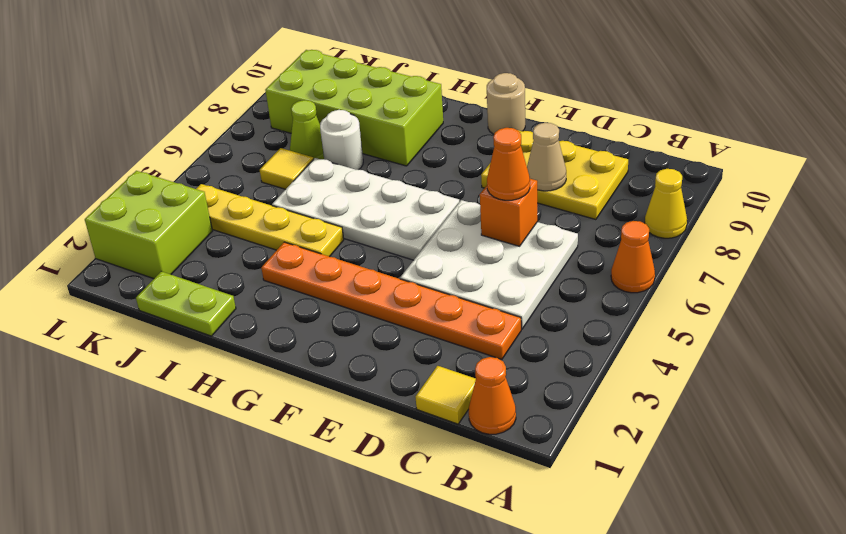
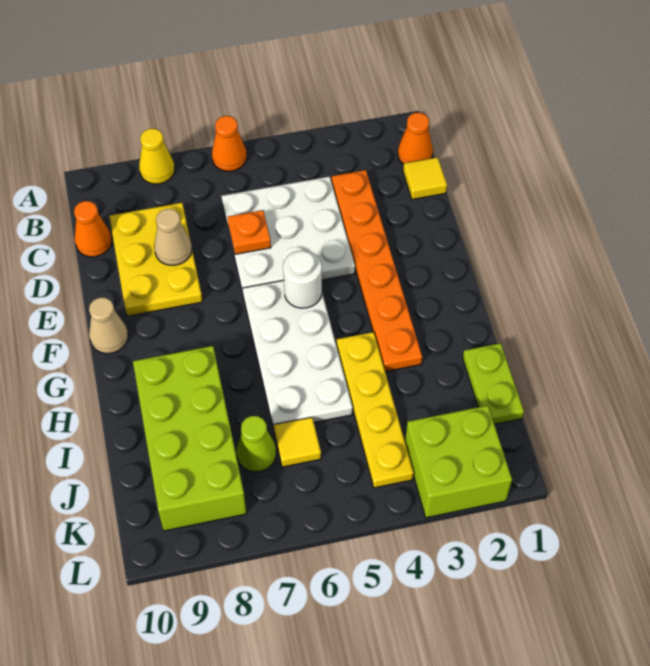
orange brick D6 level 2 -> orange plate D6 level 2
orange cone D6 level 3 -> orange cone C10 level 1
tan round brick F10 level 1 -> tan cone F10 level 1
white round brick I7 level 1 -> white round brick F5 level 2

